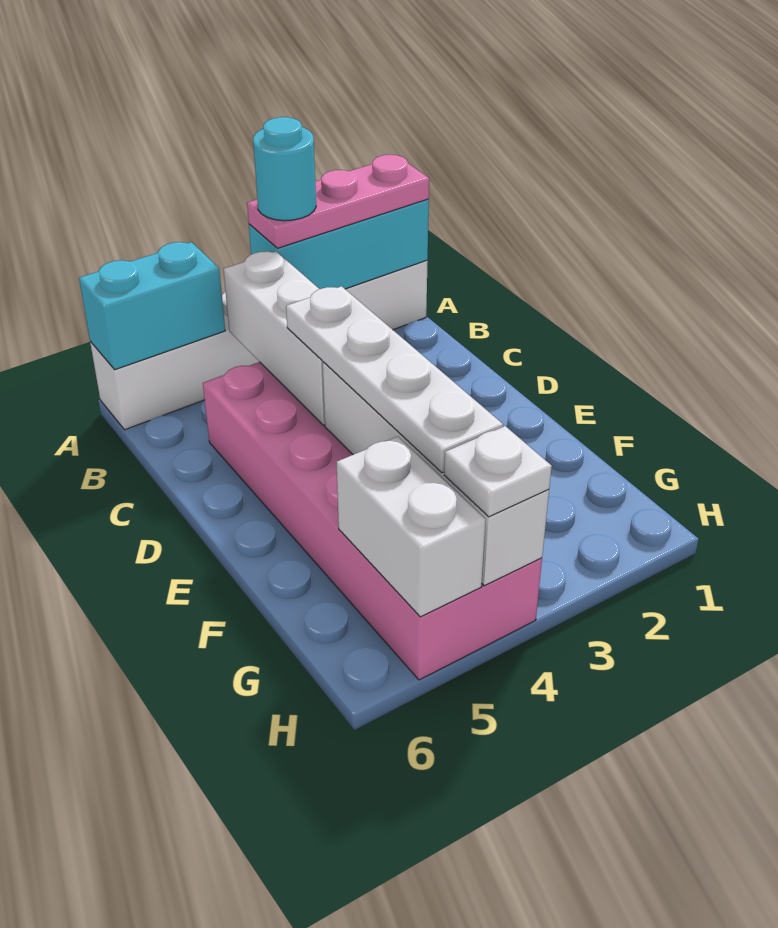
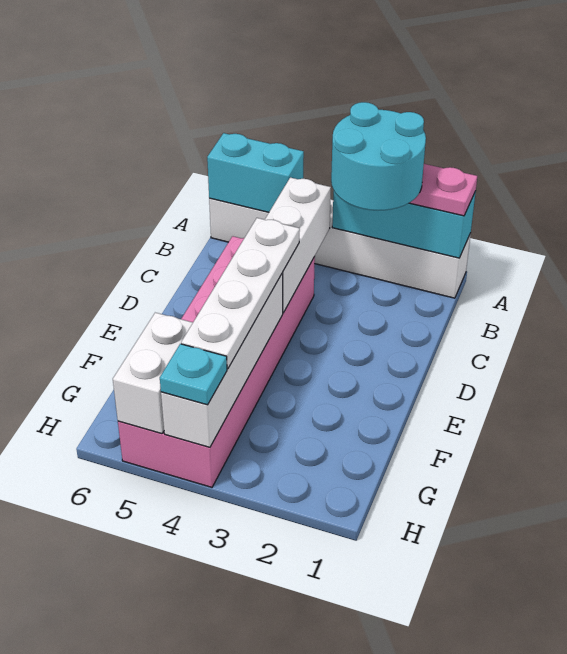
cyan round brick A3 level 4 -> cyan round brick A2:B3 level 4
white plate H4 level 3 -> cyan plate H4 level 3

